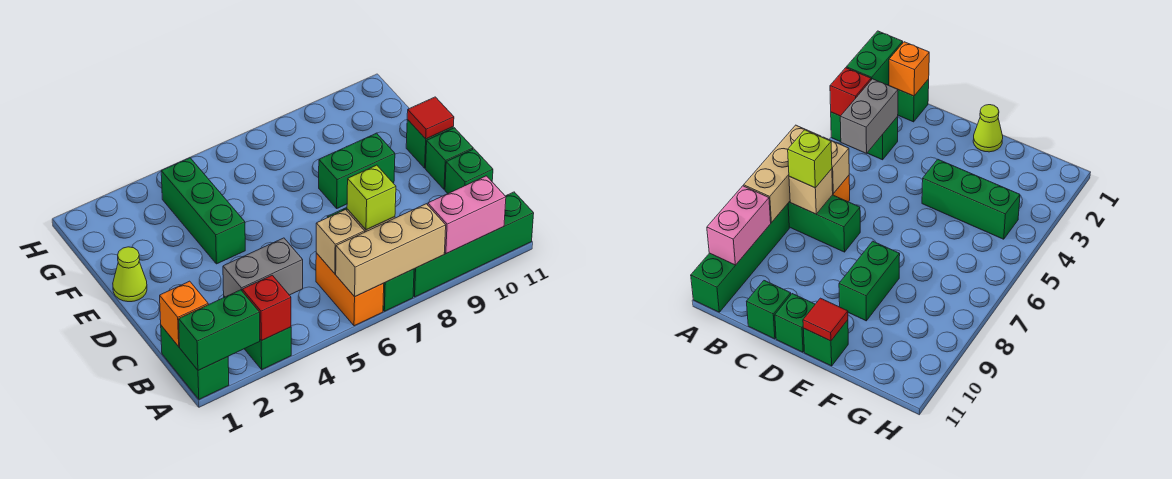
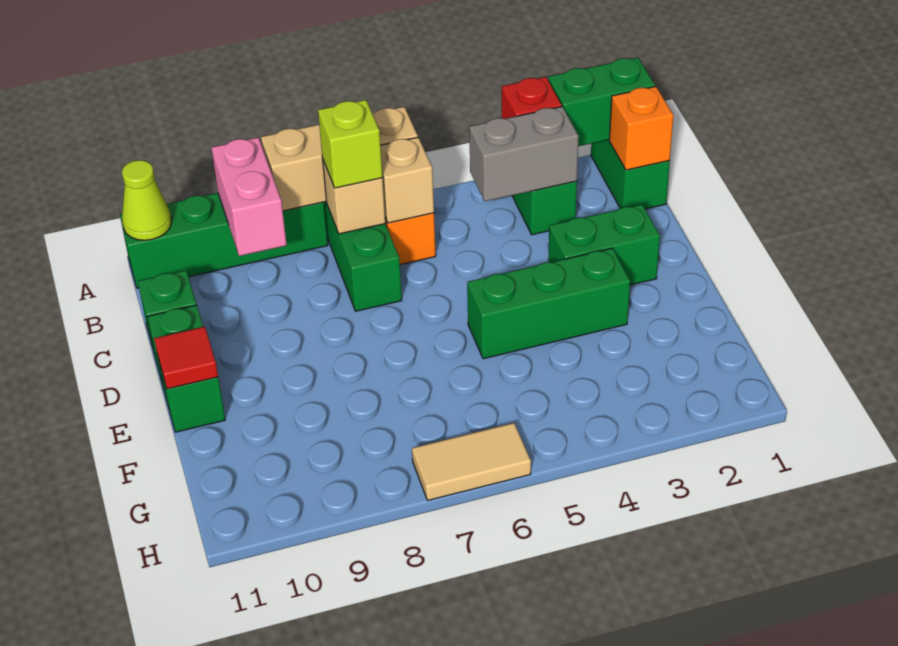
pink brick A9:A10 level 2 -> pink brick A9:B9 level 2
lime cone E1 level 1 -> lime cone A11 level 2
green brick E4:G4 level 1 -> green brick E3:E5 level 1
green brick E8:E9 level 1 -> green brick D2:D3 level 1
none -> tan tile H6:H7 level 1

